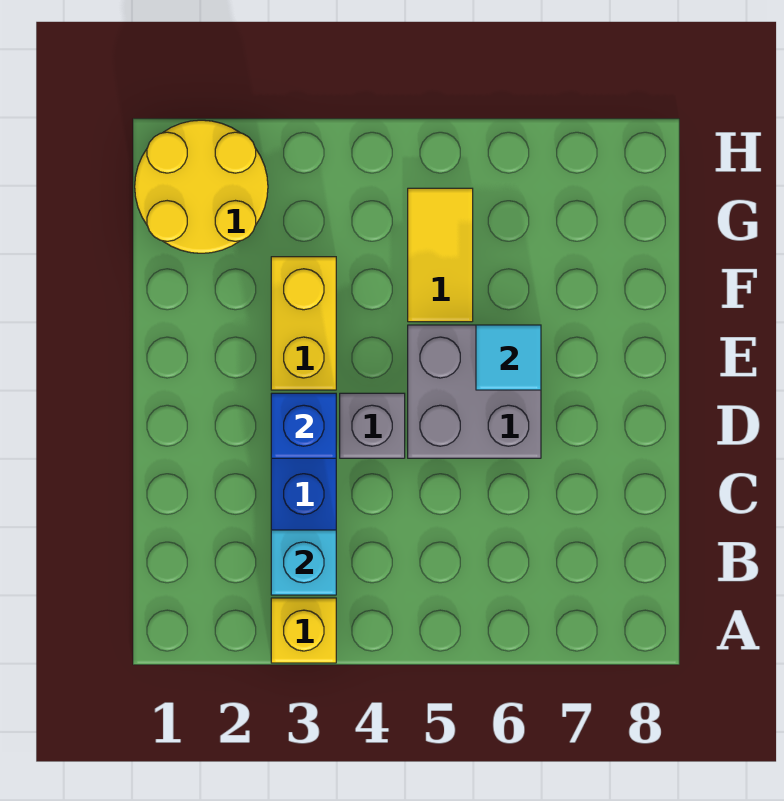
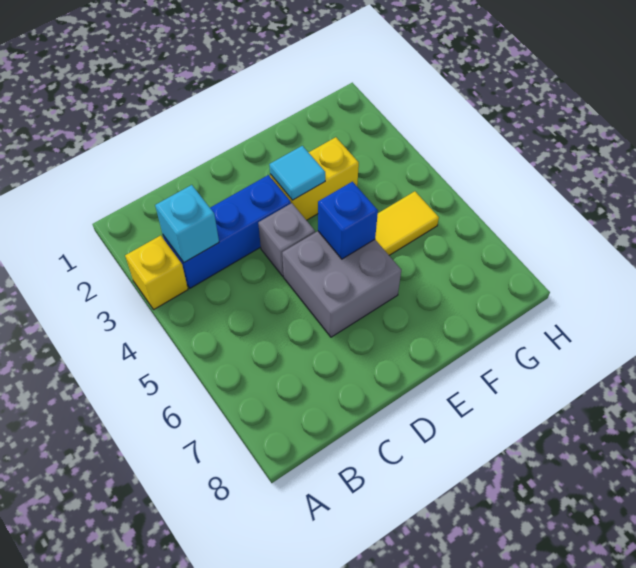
blue brick D3 level 2 -> blue brick E5 level 2
cyan tile E6 level 2 -> cyan tile E3 level 2
yellow round brick G1:H2 level 1 -> none

